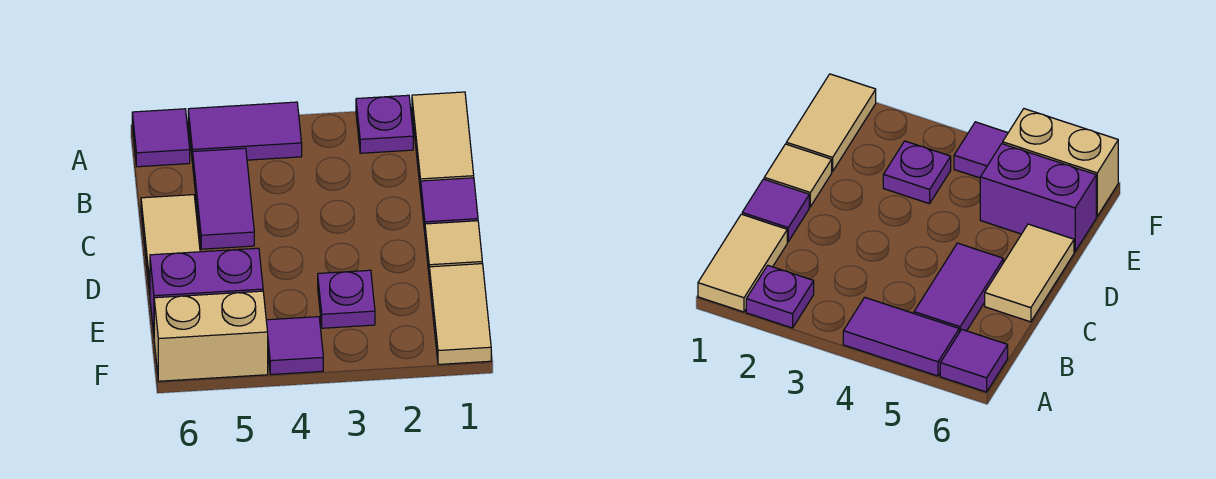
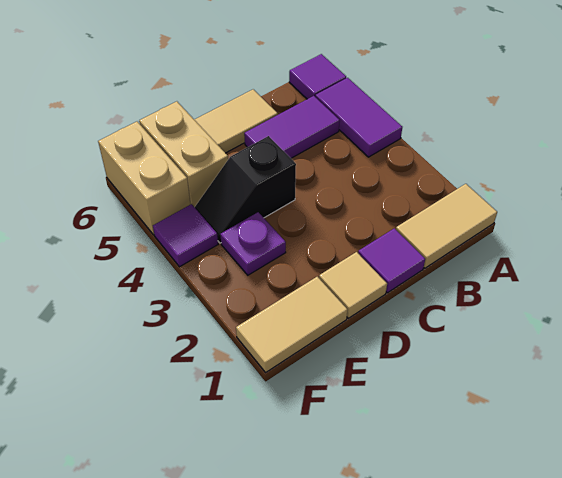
purple plate A2 level 1 -> none
none -> black slope D4:E4 level 1 top D
purple brick E5:E6 level 1 -> tan brick E5:E6 level 1

